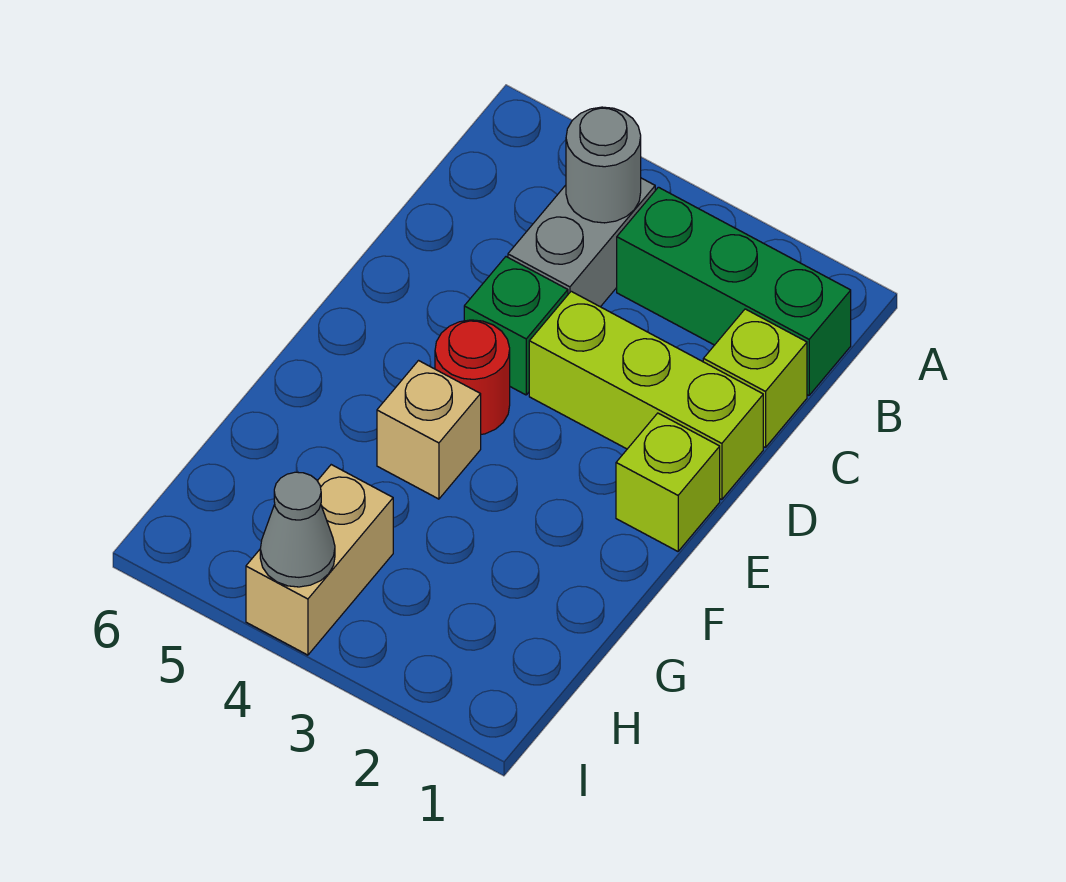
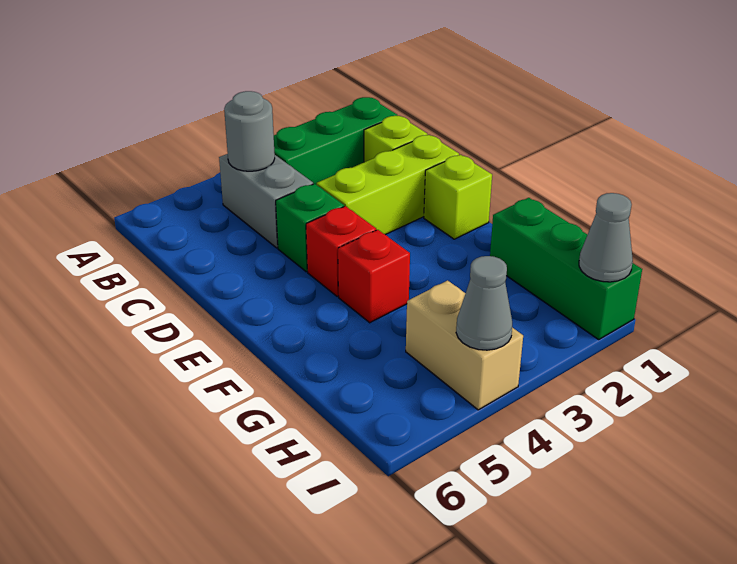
red round brick E4 level 1 -> red brick E4 level 1
tan brick F4 level 1 -> red brick F4 level 1
none -> green brick G1:I1 level 1
none -> grey cone I1 level 2

